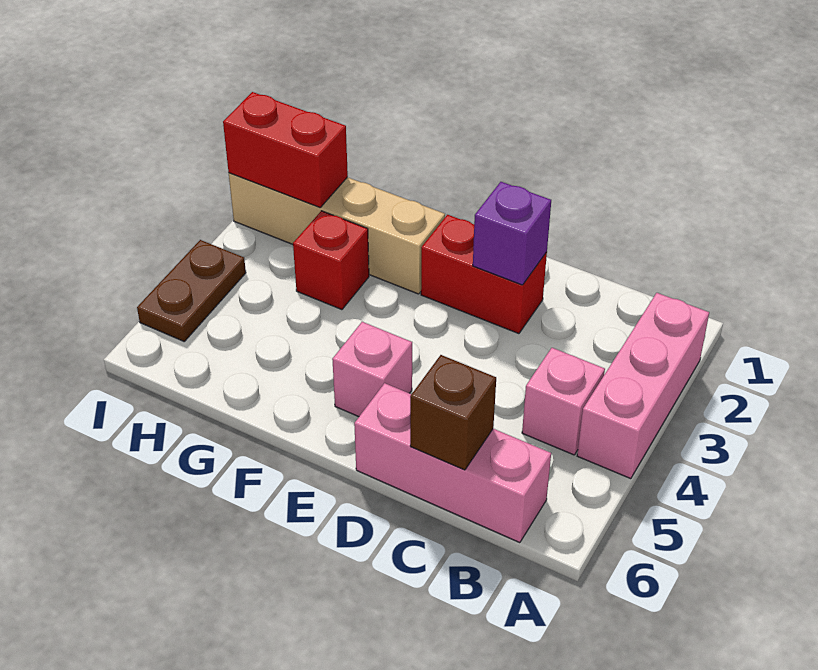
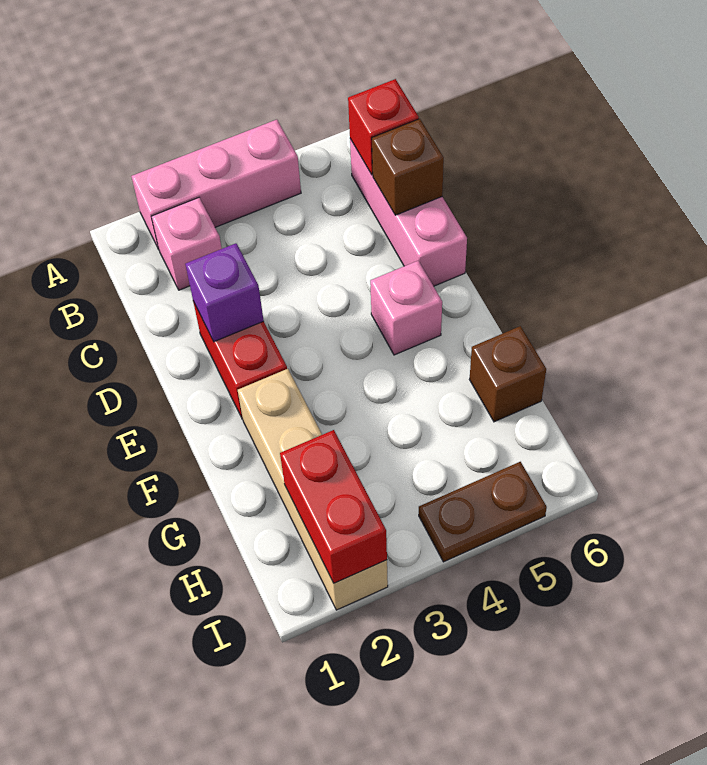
pink brick B4 level 1 -> pink brick B2 level 1
red brick G3 level 1 -> red brick B6 level 2
none -> brown brick G6 level 1

